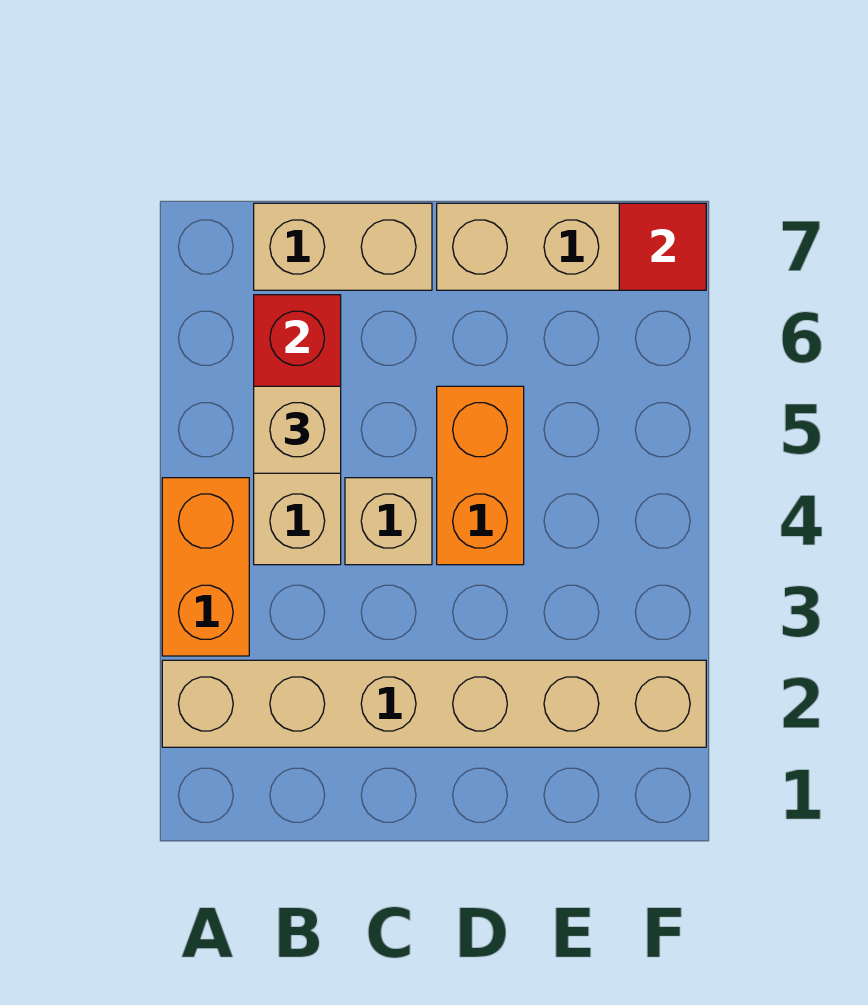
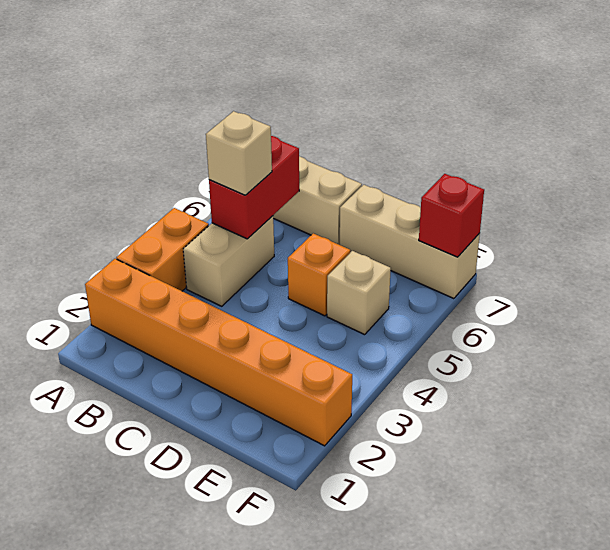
tan brick A2:F2 level 1 -> orange brick A2:F2 level 1
tan brick C4 level 1 -> tan brick E5 level 1
orange brick D4:D5 level 1 -> orange brick D5 level 1
red tile F7 level 2 -> red brick F7 level 2

